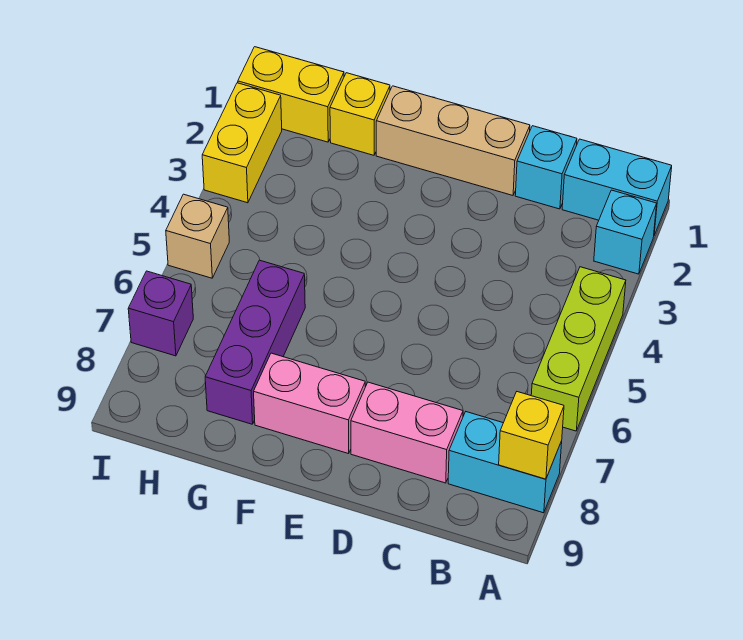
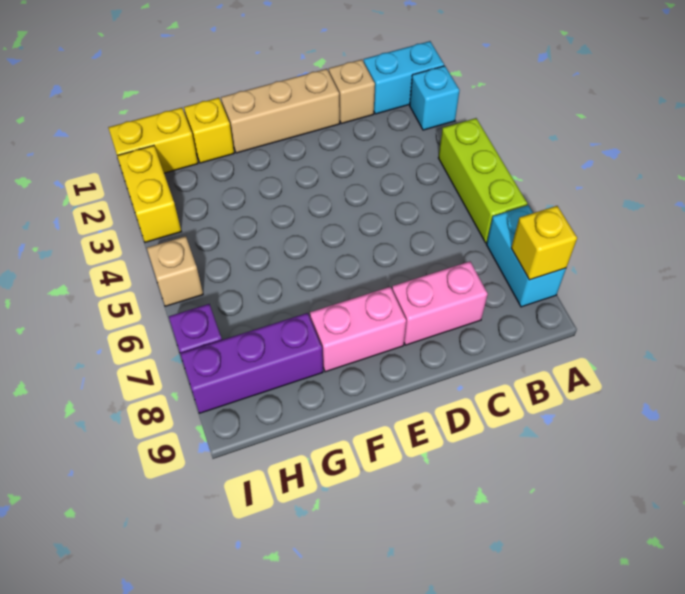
cyan brick A8:B8 level 1 -> cyan brick A7:A8 level 1
cyan brick C1 level 1 -> tan brick C1 level 1
purple brick G6:G8 level 1 -> purple brick G8:I8 level 1

